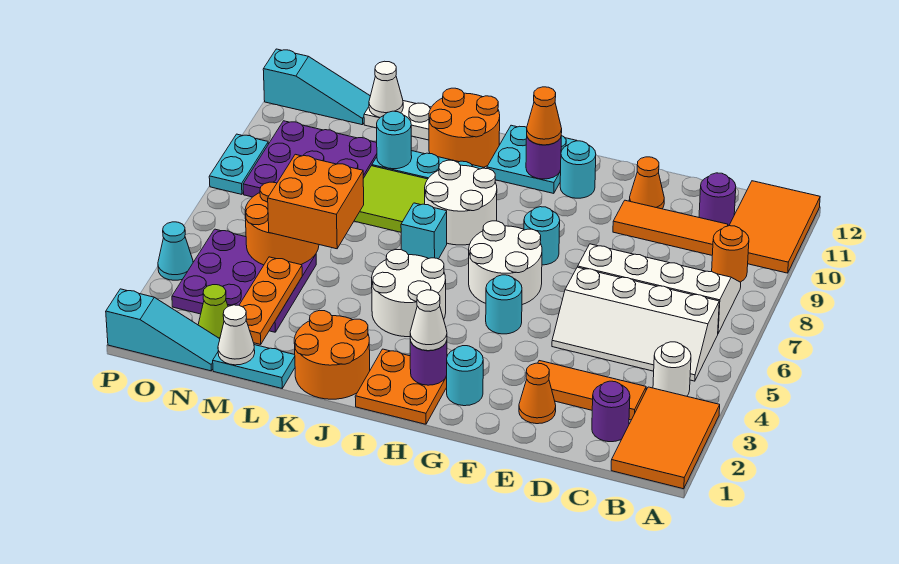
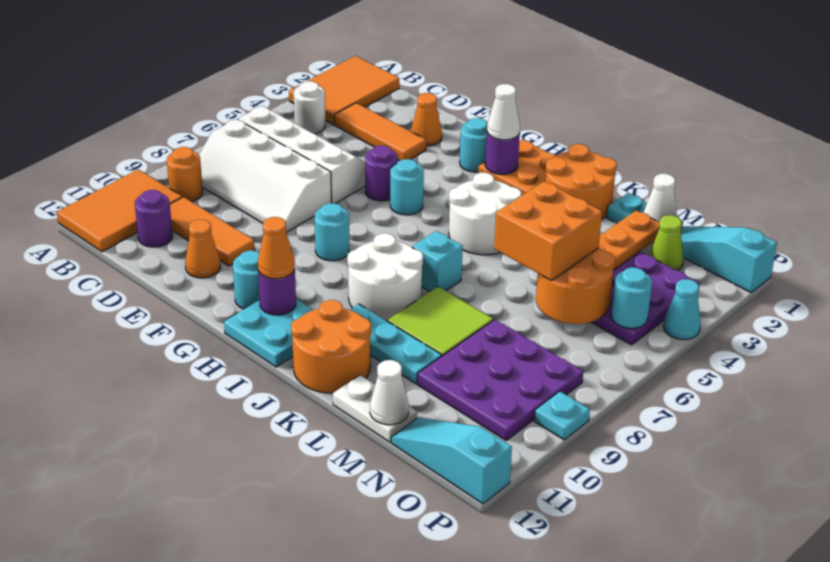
purple round brick C2 level 1 -> purple round brick F5 level 1
white round brick G6:H7 level 1 -> none
cyan round brick L10 level 2 -> cyan round brick O5 level 2
cyan plate P8:P9 level 1 -> cyan plate P9 level 1

